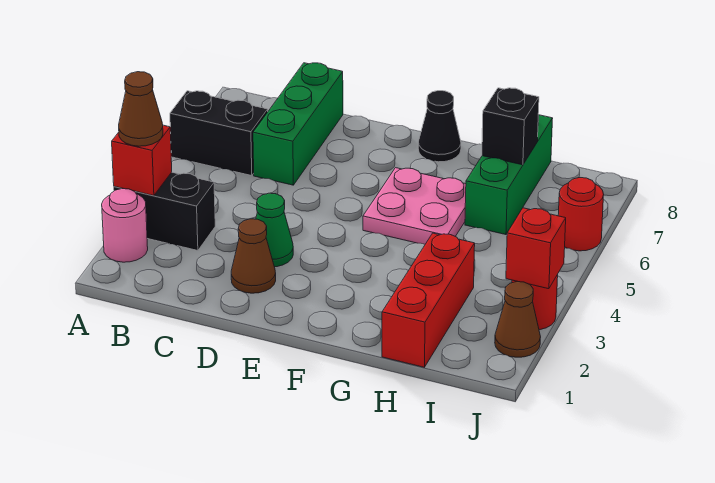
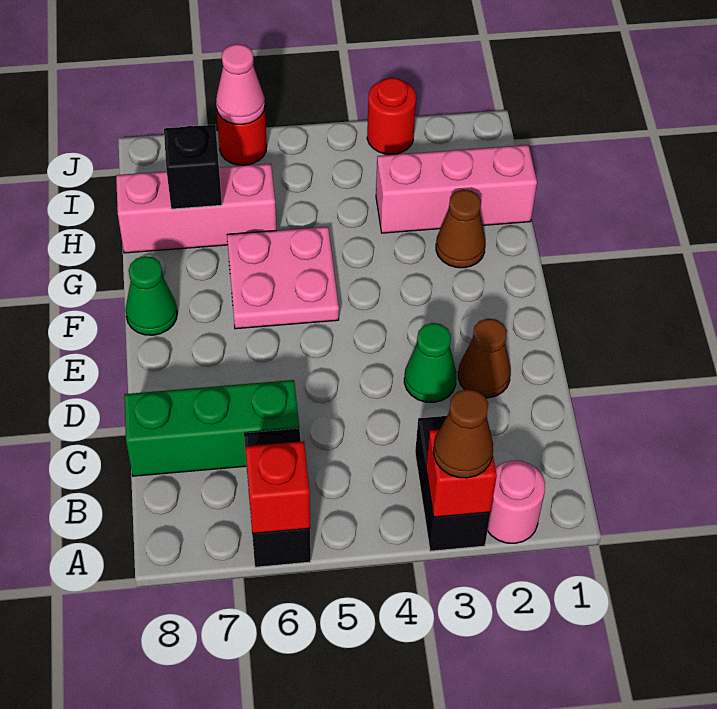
black cone F8 level 1 -> green cone F8 level 1
red brick H1:H3 level 1 -> pink brick H1:H3 level 1
green brick H6:H8 level 1 -> pink brick H6:H8 level 1
brown cone J2 level 1 -> brown cone G2 level 1
red brick J3 level 2 -> red brick A6 level 2
none -> pink cone J6 level 2

